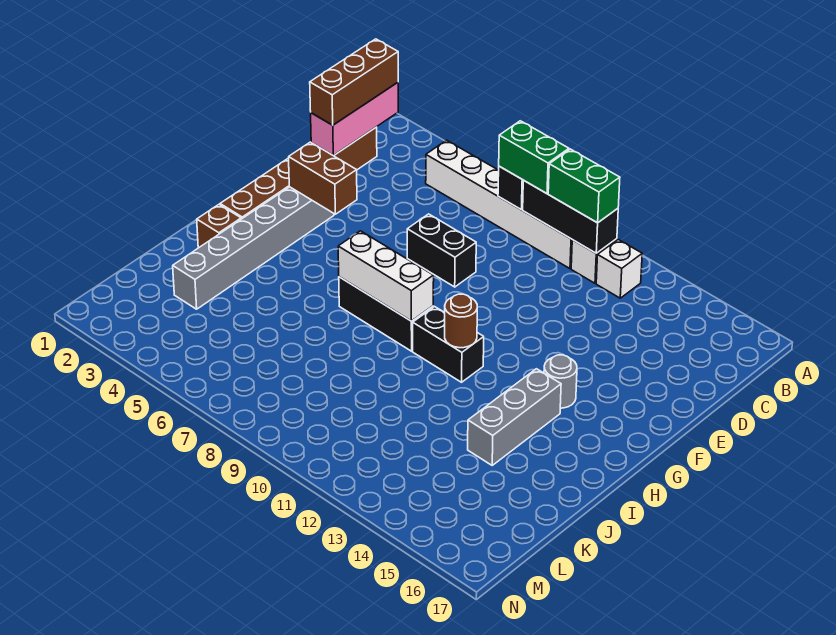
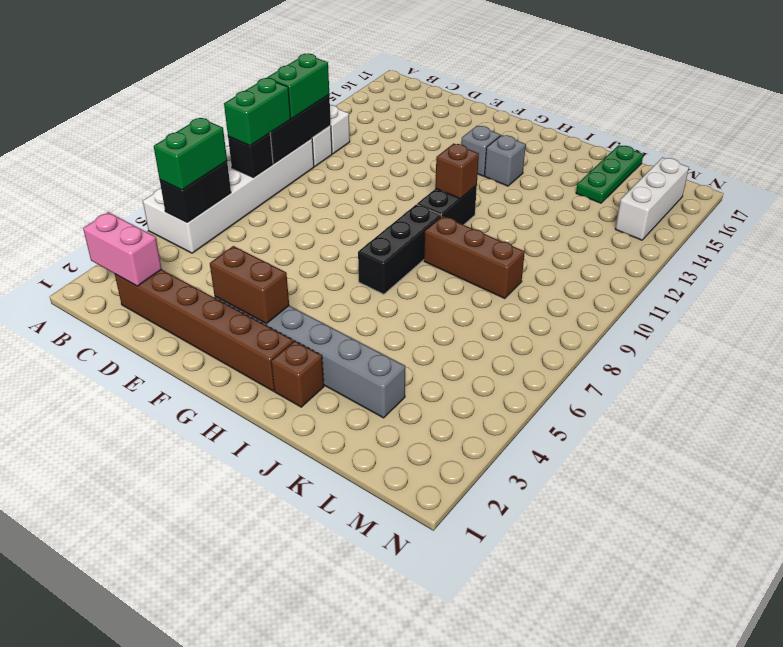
pink brick B2:D2 level 2 -> pink brick B2:C2 level 2
brown brick B2:D2 level 3 -> brown brick I9:K9 level 1
white brick B5:B10 level 1 -> white brick A5:B10 level 1
none -> green brick B5:B6 level 3
black brick E7:E8 level 1 -> black brick B5:B6 level 2
brown brick F3:F4 level 2 -> brown brick F3:G3 level 2
grey round brick G14 level 1 -> grey brick G14 level 1
white brick H7:H9 level 2 -> white brick M14:M16 level 1
brown round brick H11 level 2 -> brown brick H11 level 2
grey brick H14:J14 level 1 -> grey brick H14 level 1
none -> green plate K15:K17 level 1

